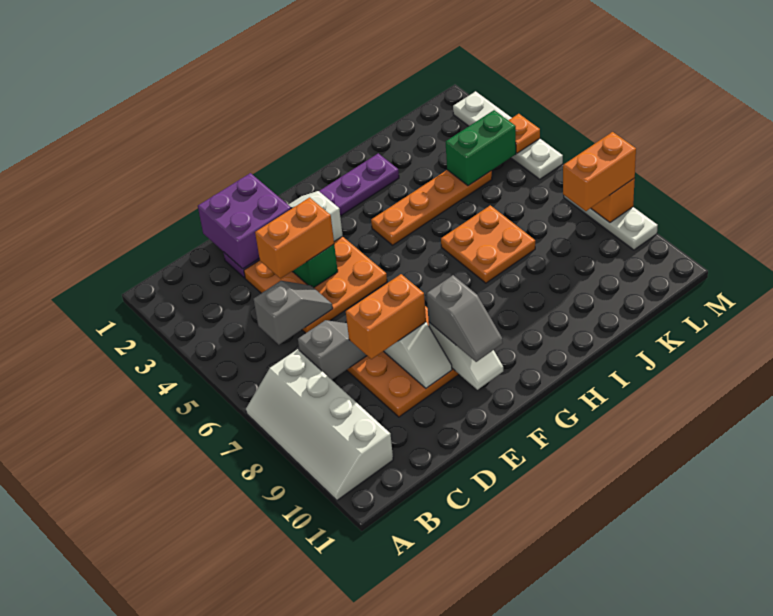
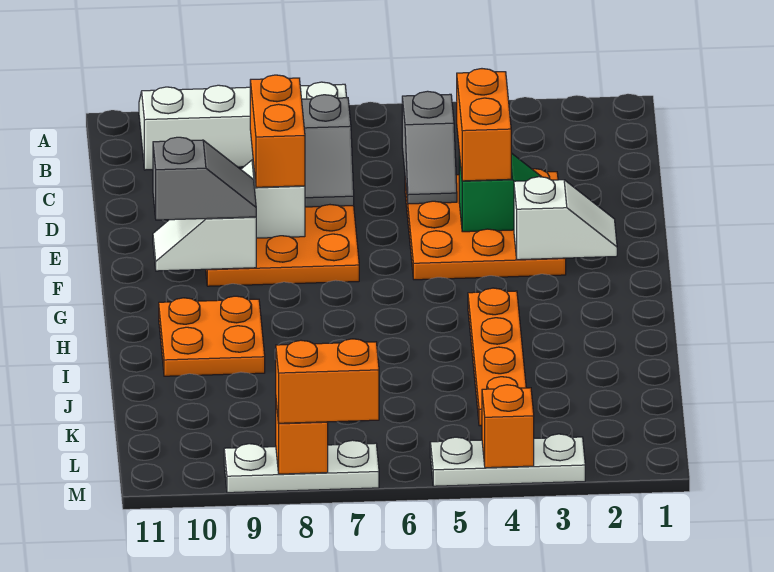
purple brick D1:E2 level 2 -> none
purple plate D2:I2 level 1 -> none
grey slope F9:F10 level 3 top 9 -> grey slope F9:F10 level 3 top 10
orange plate I6:J7 level 1 -> orange plate H9:I10 level 1
green brick K4:L4 level 2 -> none
orange brick L8:M8 level 3 -> orange brick M7:M8 level 3
white plate M2:M5 level 1 -> white plate M3:M5 level 1
orange plate M4 level 2 -> orange brick M4 level 2

